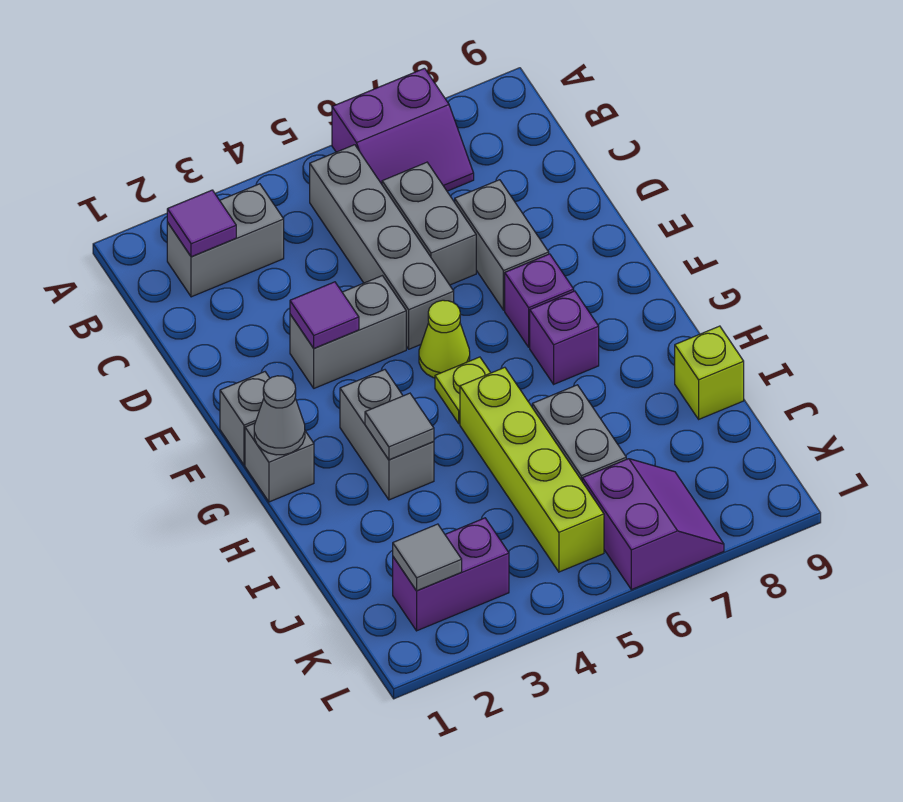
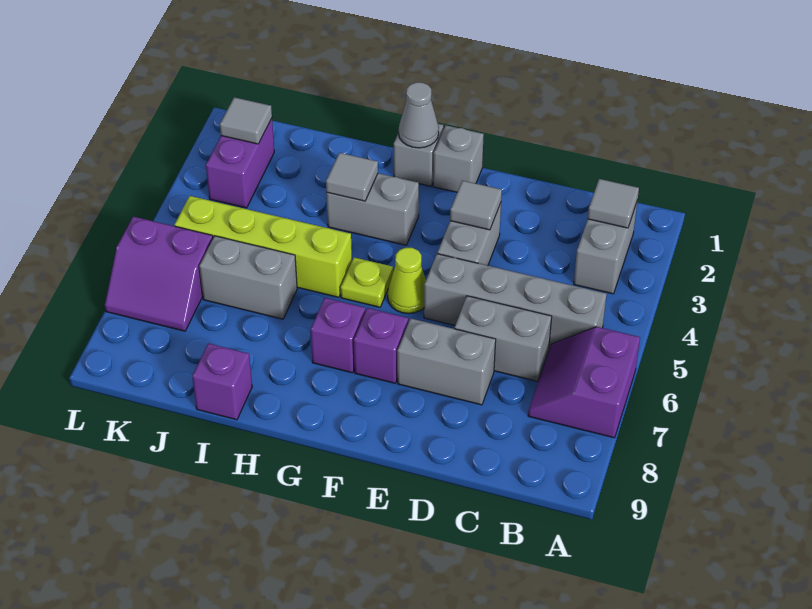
purple tile B2 level 2 -> grey tile B2 level 2
purple tile E3 level 2 -> grey tile E3 level 2
lime brick I9 level 1 -> purple brick I9 level 1

